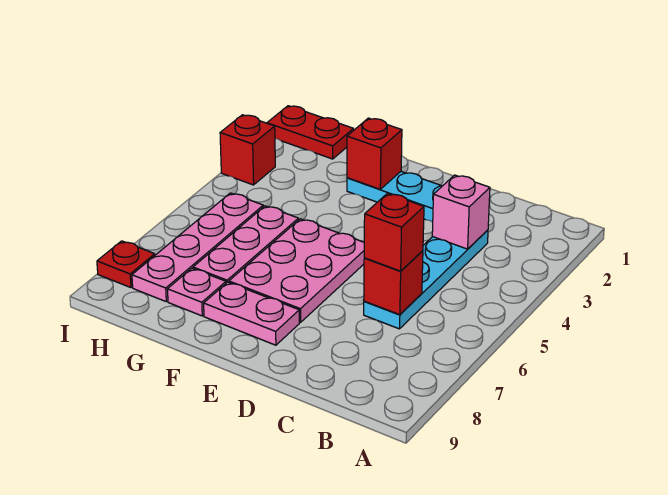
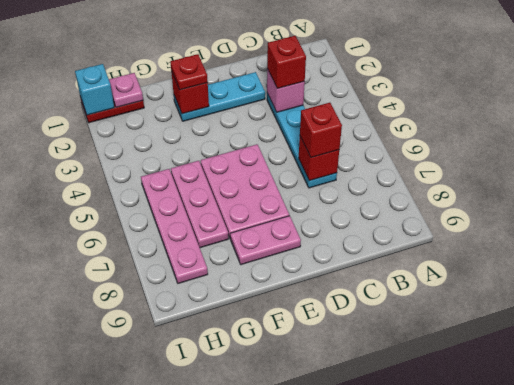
pink plate G8 level 1 -> pink plate H1 level 2
none -> cyan brick I1 level 2
red brick I3 level 1 -> red brick C3 level 3
red plate I8 level 1 -> red plate F2 level 3

